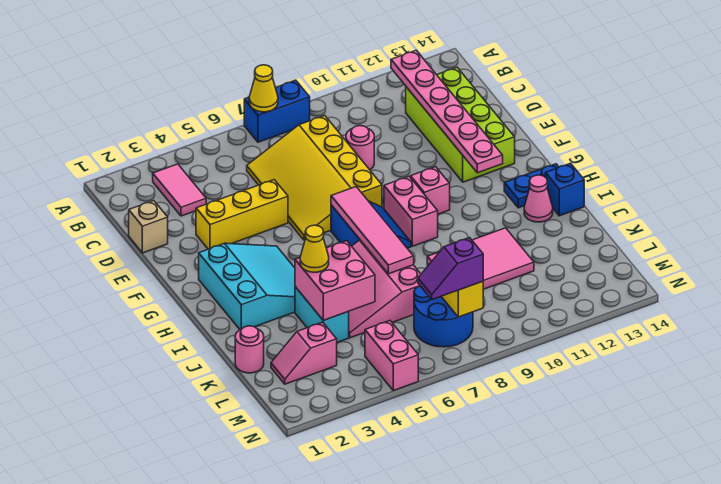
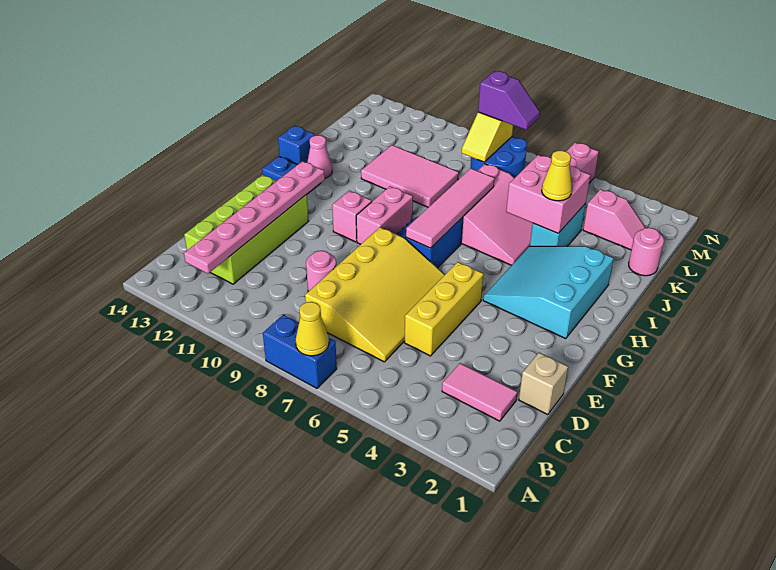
pink tile B3:C3 level 1 -> pink tile C2:C3 level 1
yellow brick E3:E5 level 1 -> yellow brick D5:F5 level 1

